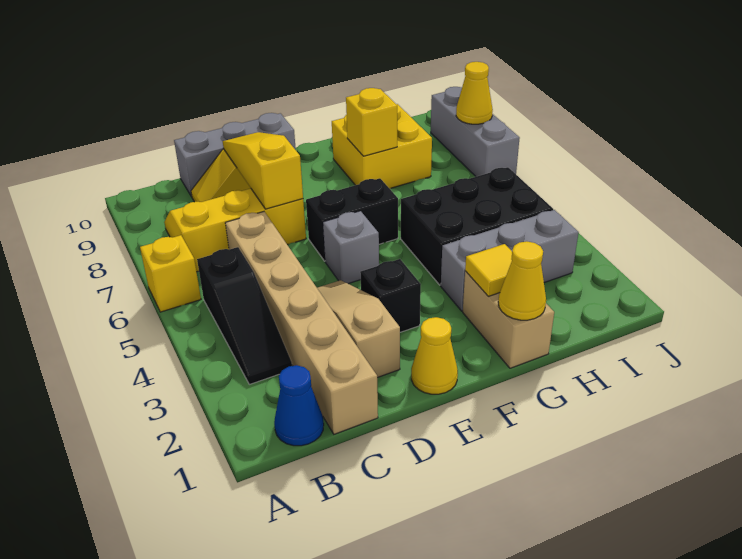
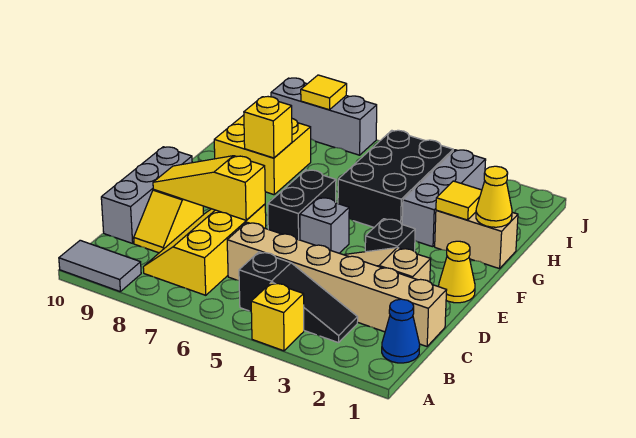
yellow brick A6 level 1 -> yellow brick A4 level 1
none -> grey tile A9:A10 level 1
yellow cone J8 level 2 -> yellow tile J8 level 2

